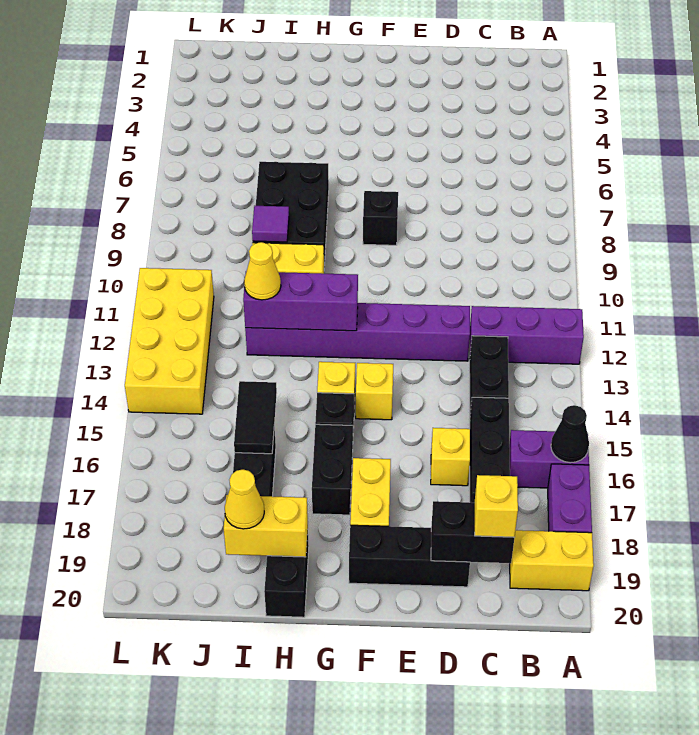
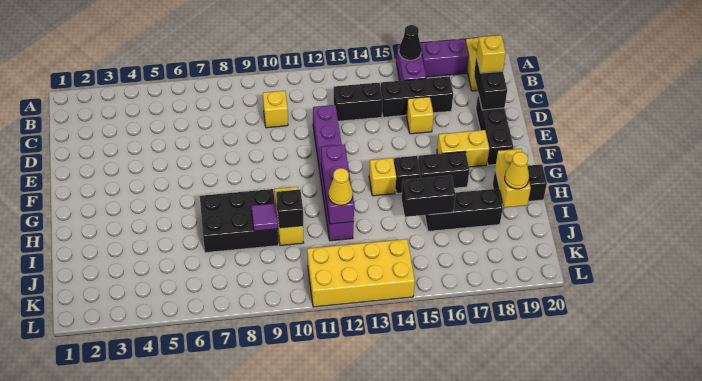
purple brick A12:C12 level 1 -> none
black brick F8 level 1 -> black brick I10 level 2
yellow brick F14 level 1 -> yellow brick C10 level 1
black tile I15:I16 level 2 -> black brick I15:I16 level 2

